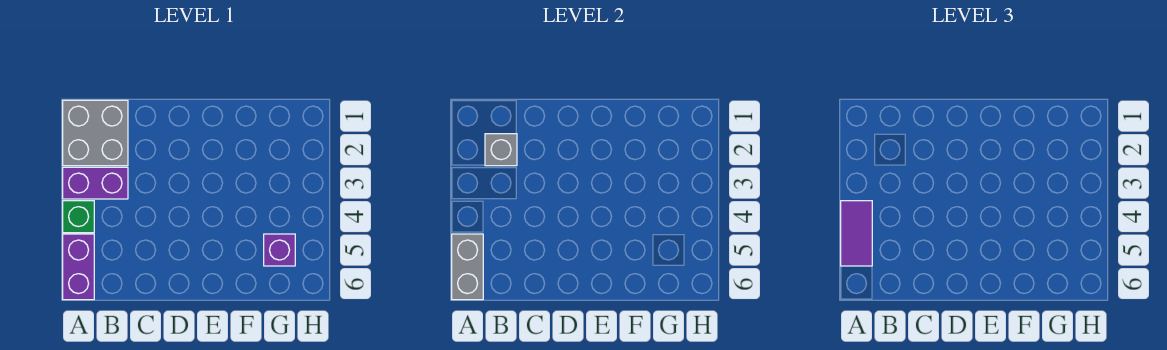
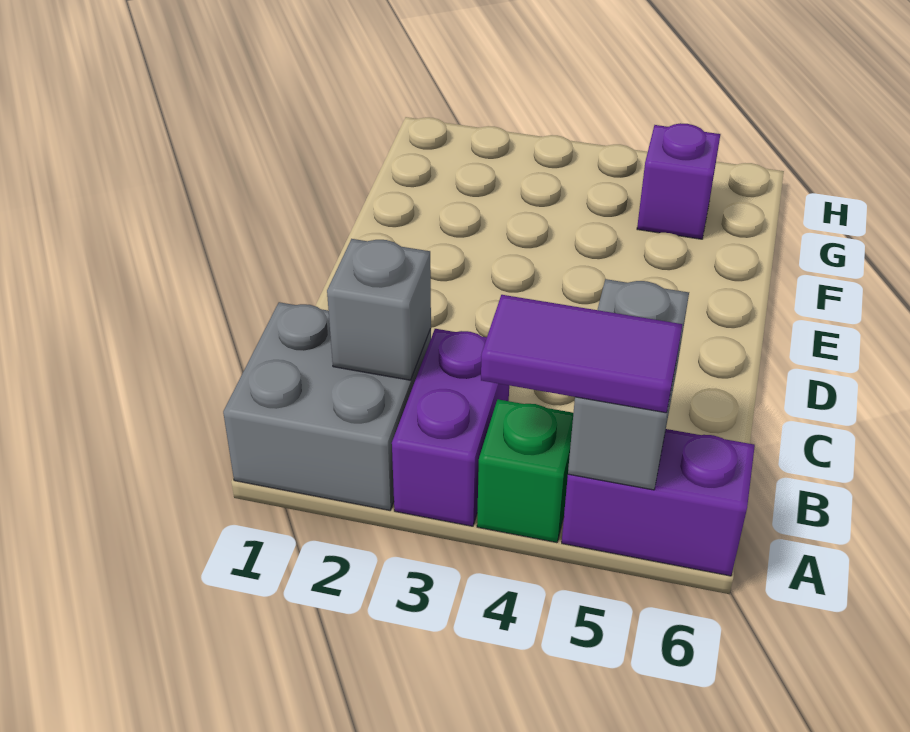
grey brick A5:A6 level 2 -> grey brick A5:B5 level 2

